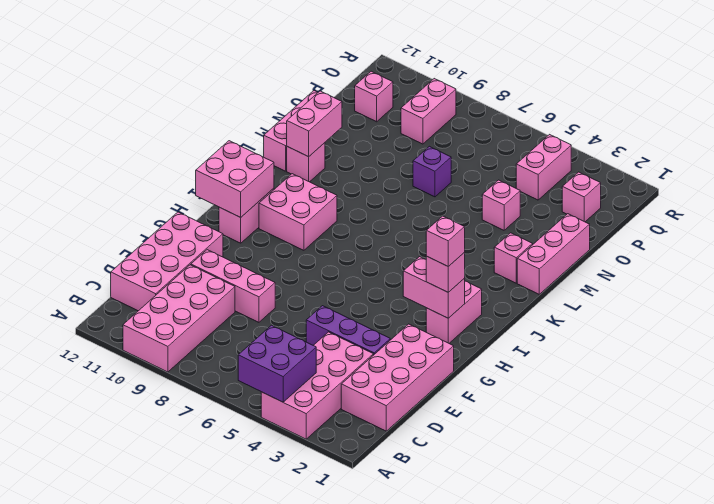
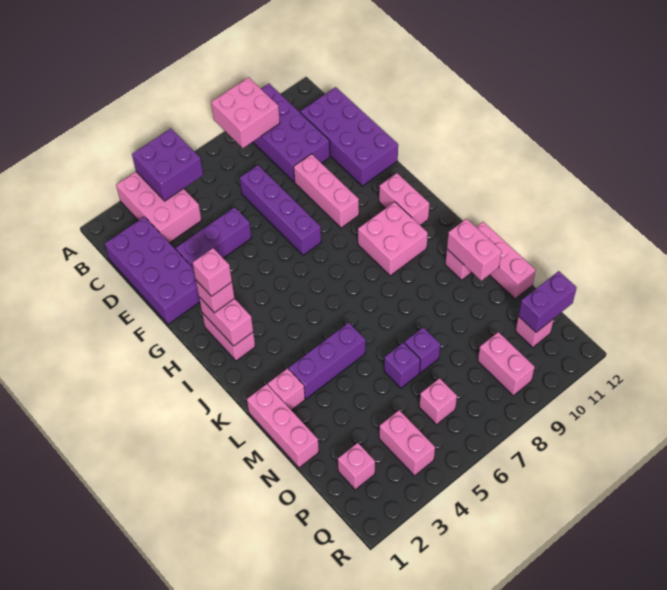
pink brick A3:D4 level 1 -> pink brick A3:C4 level 1
pink brick A9:D10 level 1 -> purple brick A9:D10 level 1
pink brick C1:F2 level 1 -> purple brick C1:F2 level 1
pink brick C11:F12 level 1 -> purple brick C11:F12 level 1
none -> purple brick D7:G7 level 1
pink brick E8:E10 level 1 -> pink brick E9:G9 level 1
pink brick H2:H3 level 2 -> pink brick H2:I2 level 2
pink brick H11:I12 level 2 -> pink brick A8:B9 level 2
none -> purple brick L3:L5 level 1
pink brick N4 level 1 -> pink brick P6 level 1
none -> purple brick N6 level 1
none -> purple brick P11:P12 level 2

